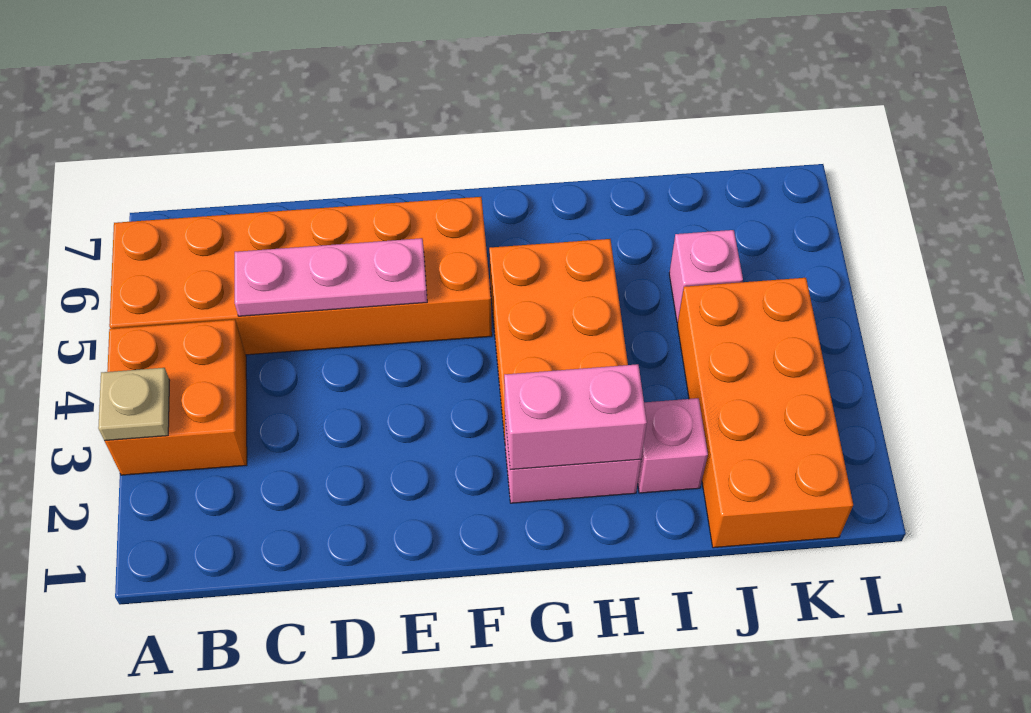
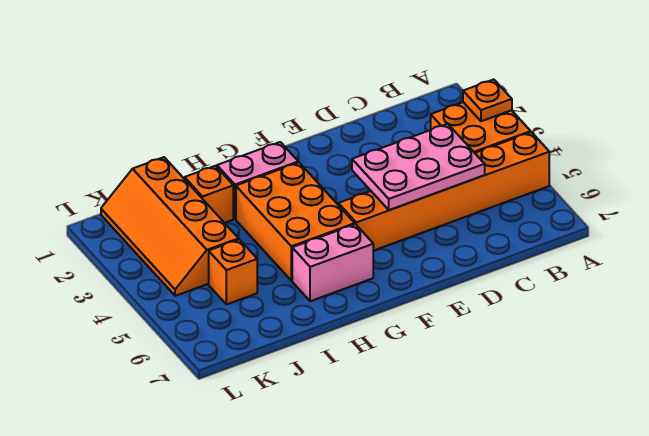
tan plate A3 level 2 -> orange plate A3 level 2
orange brick A5:F6 level 1 -> orange brick A5:F5 level 1
pink plate C5:E5 level 2 -> pink plate C4:E5 level 2
pink brick G2:H2 level 2 -> pink brick G6:H6 level 1
pink brick I2 level 1 -> orange brick I2 level 1
orange brick J1:K4 level 1 -> orange slope J1:K4 level 1 top J
pink brick J5 level 1 -> orange brick J5 level 1

